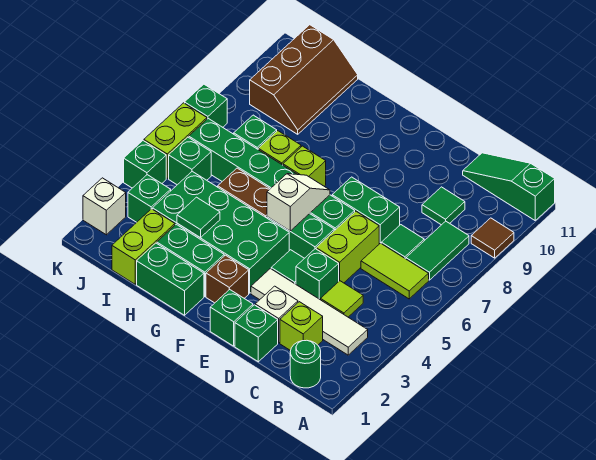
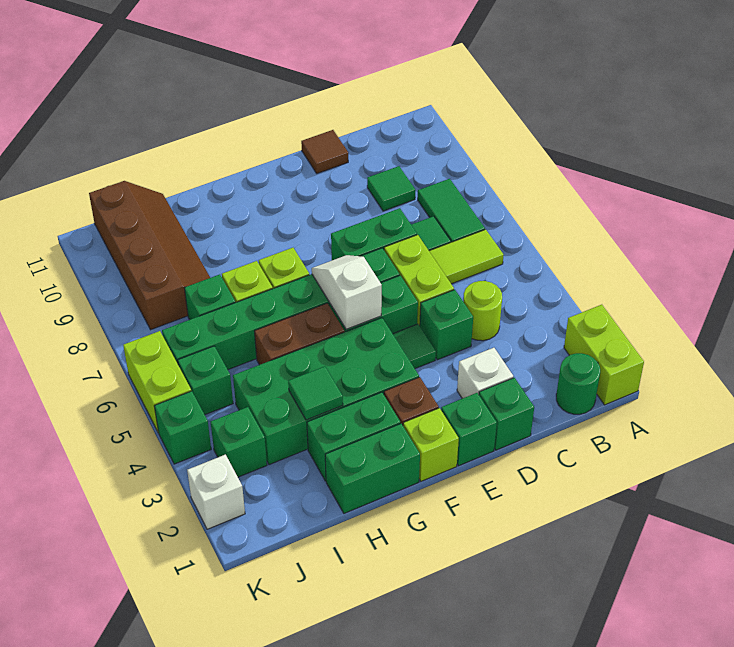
brown tile A9 level 1 -> brown tile D11 level 1
green slope A11:C11 level 1 top A -> none
white tile B3:E3 level 1 -> none
lime brick C2 level 1 -> lime brick F1 level 1
lime tile C4 level 1 -> lime round brick C4 level 1
lime brick I1:I2 level 1 -> lime brick A1:A2 level 1
brown slope I9:J11 level 1 top J -> brown slope I8:J11 level 1 top J
green brick K7 level 1 -> none

